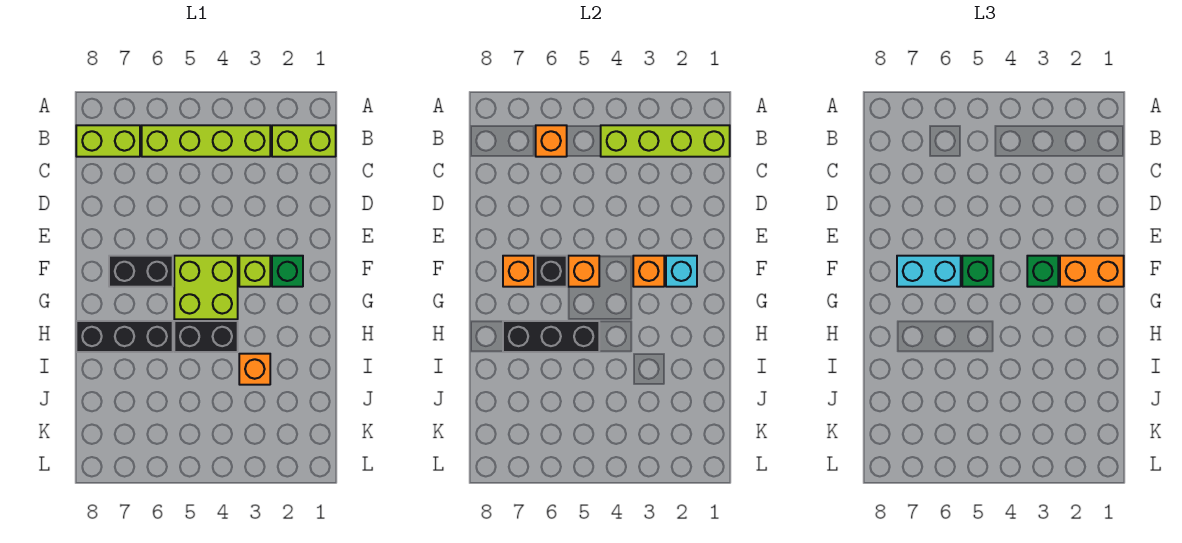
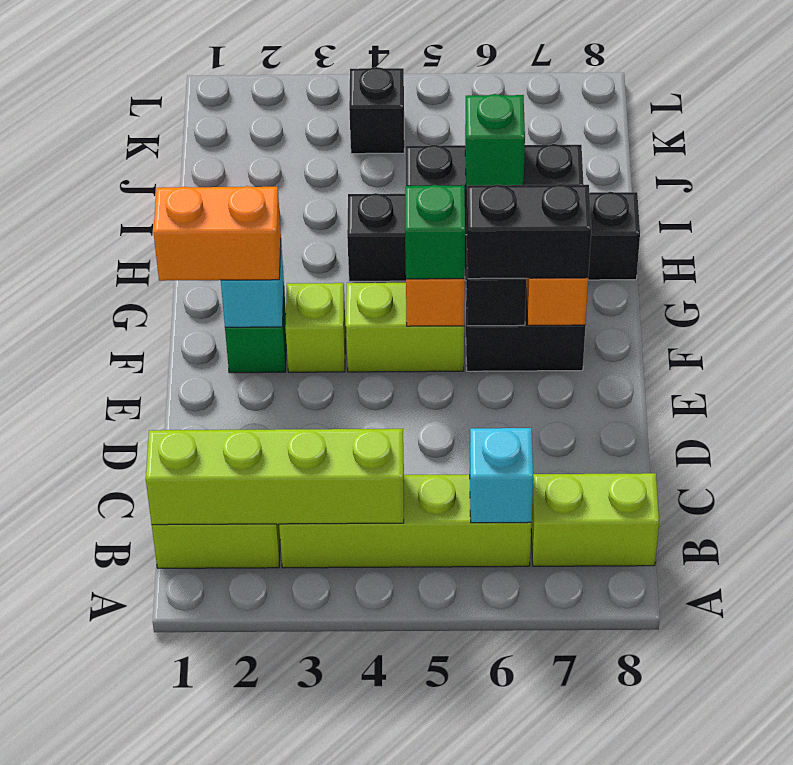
orange brick B6 level 2 -> cyan brick B6 level 2
orange brick F3 level 2 -> none
green brick F3 level 3 -> green brick H6 level 3
lime brick F4:G5 level 1 -> lime brick F4:F5 level 1
cyan brick F6:F7 level 3 -> black brick F6:F7 level 3
orange brick I3 level 1 -> none
none -> black brick K4 level 1

